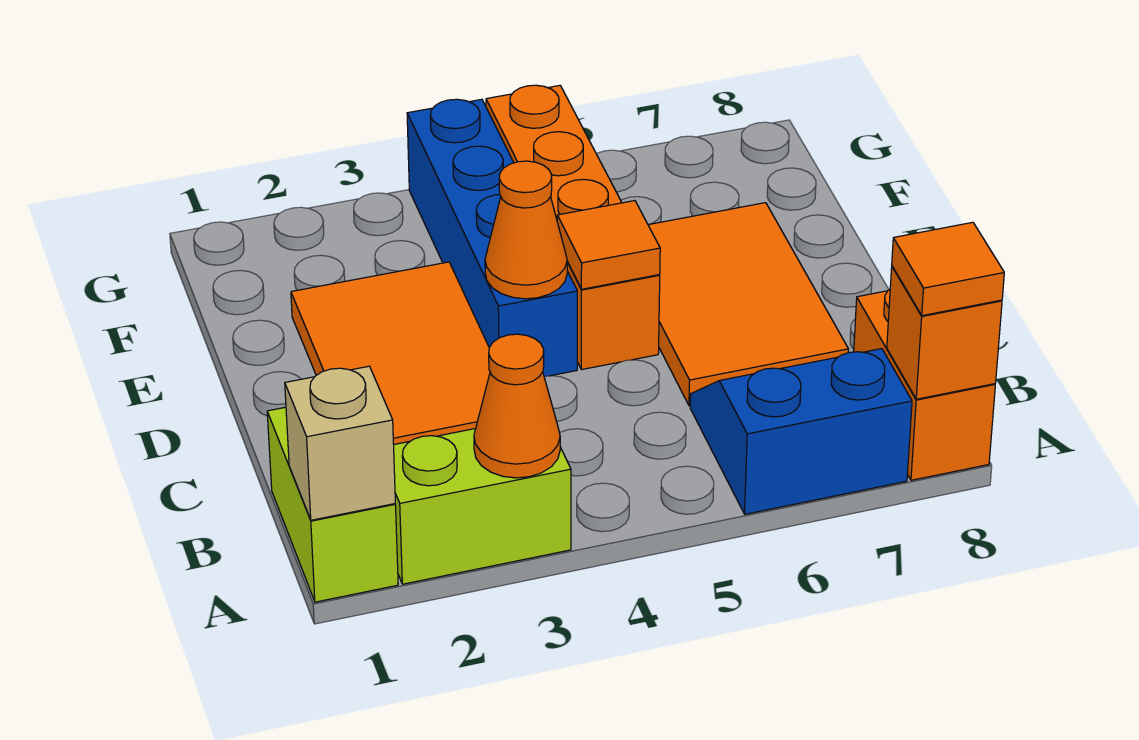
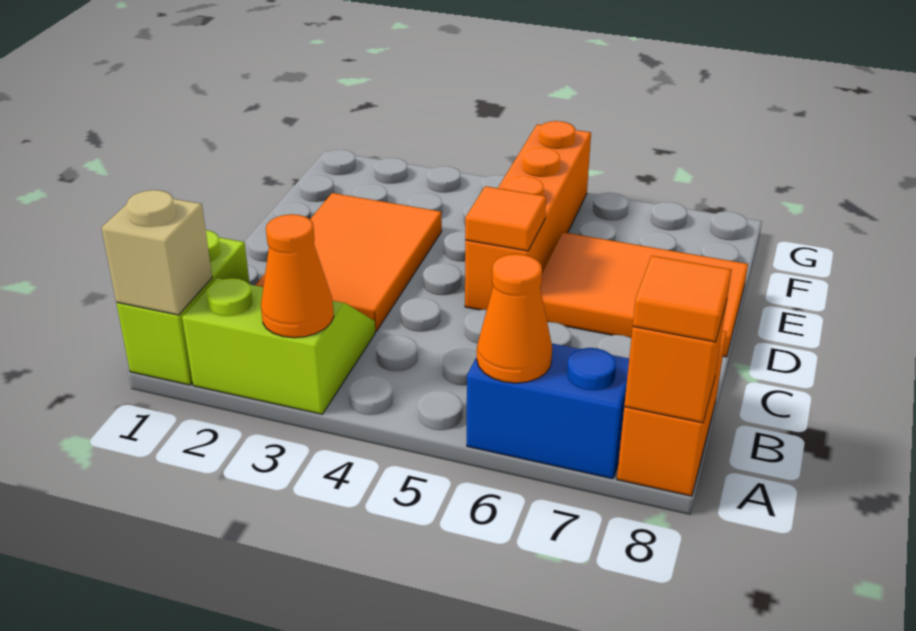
orange tile C6:E7 level 1 -> orange tile D6:E8 level 1
blue brick D4:G4 level 1 -> none
orange cone D4 level 2 -> orange cone A6 level 2

